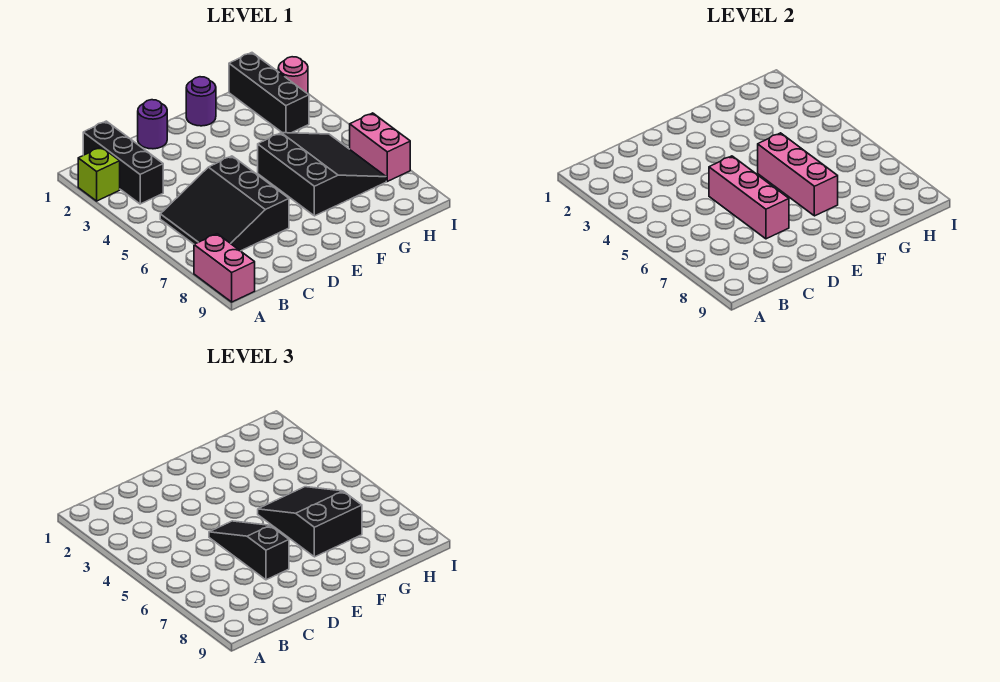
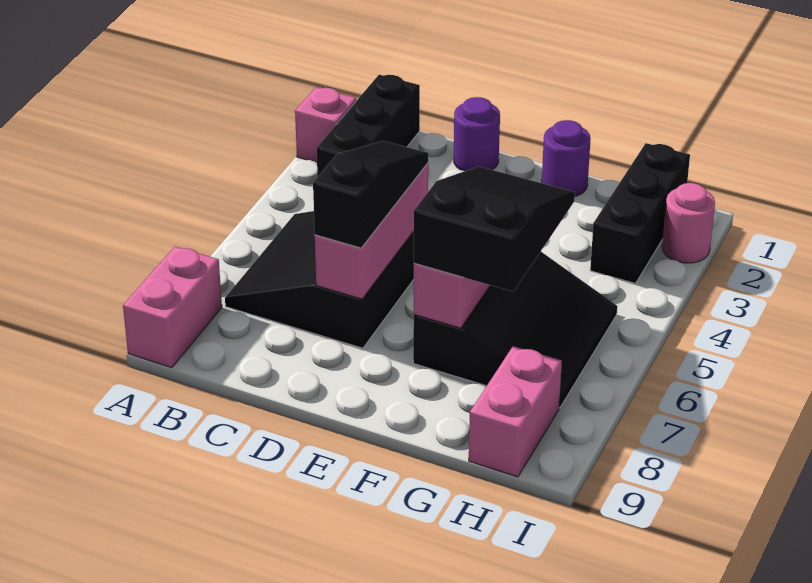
lime brick A2 level 1 -> pink brick A2 level 1
pink brick I6:I7 level 1 -> pink brick H8:H9 level 1

